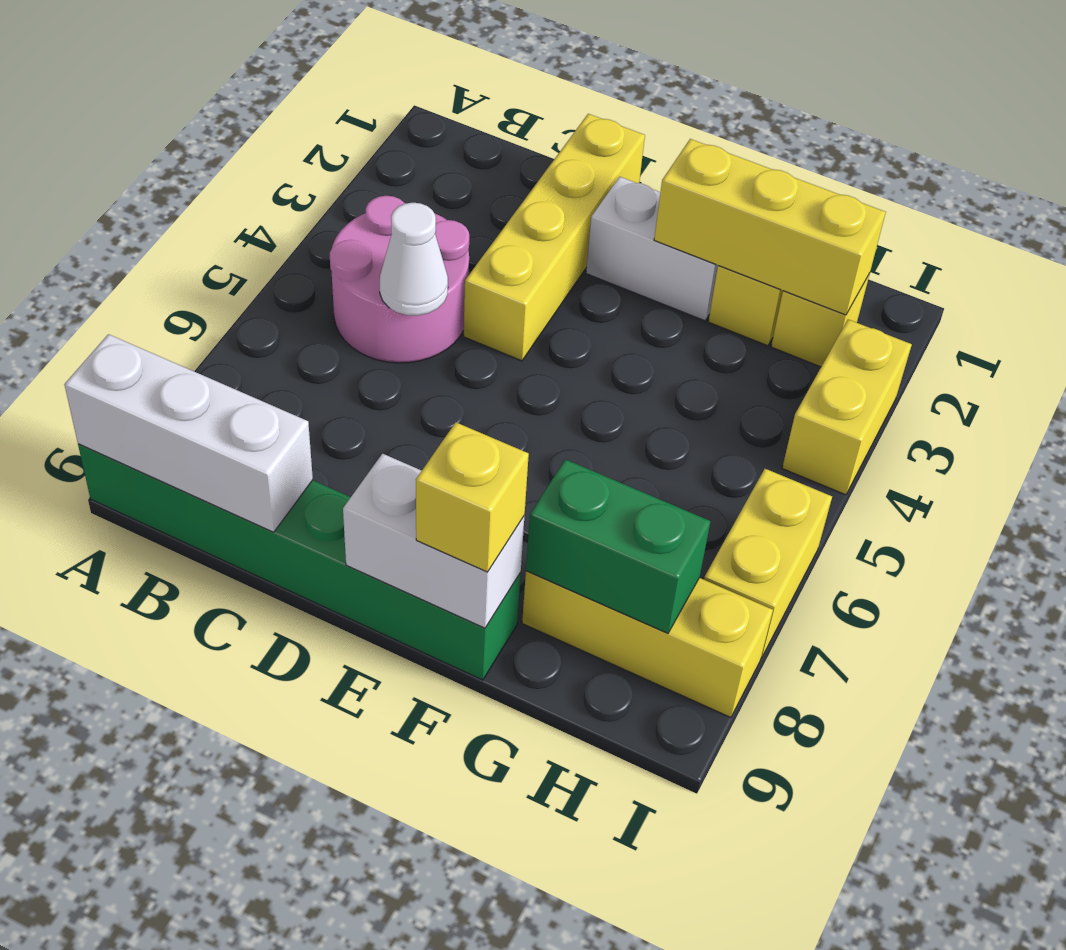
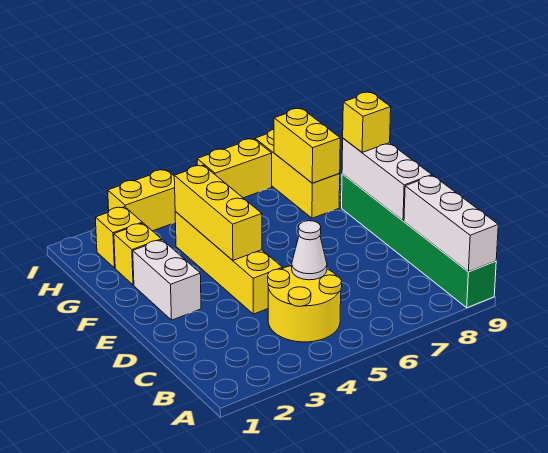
pink round brick B4:C5 level 1 -> yellow round brick B4:C5 level 1
yellow brick D1:D4 level 1 -> yellow brick D4:G4 level 1
white brick E9:F9 level 2 -> white brick D9:F9 level 2
yellow brick F2:H2 level 2 -> yellow brick E4:G4 level 2
green brick G8:H8 level 2 -> yellow brick G8:H8 level 2

